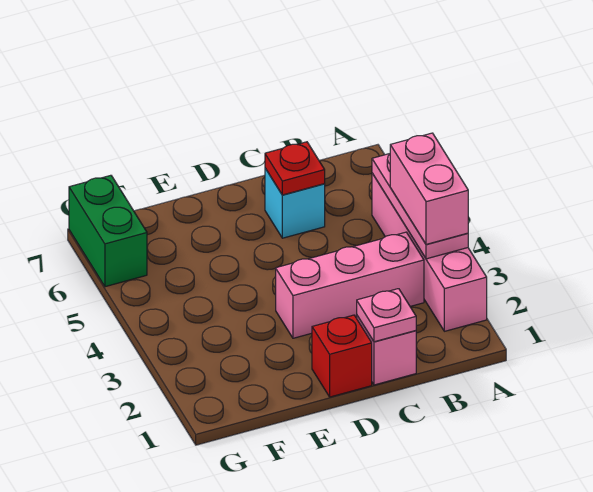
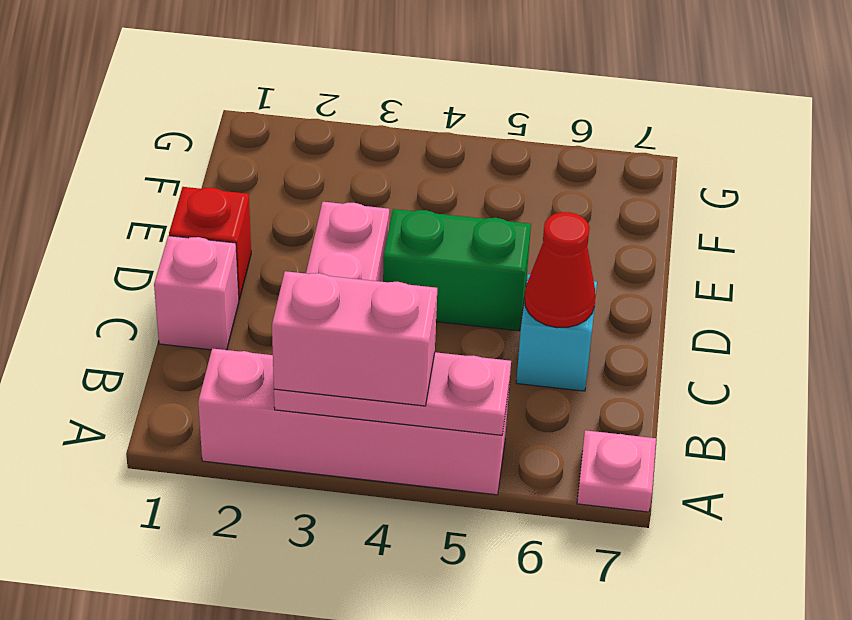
pink plate C1 level 2 -> pink plate A7 level 1
red plate C6 level 2 -> red cone C6 level 2
green brick G6:G7 level 1 -> green brick D4:D5 level 1

